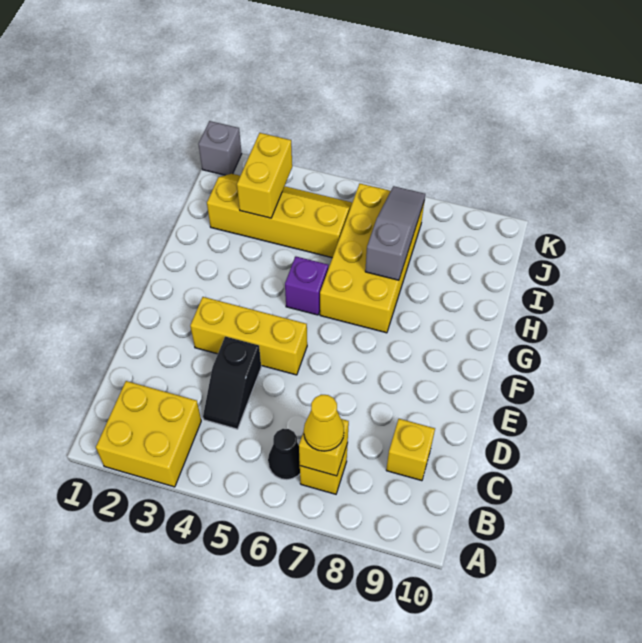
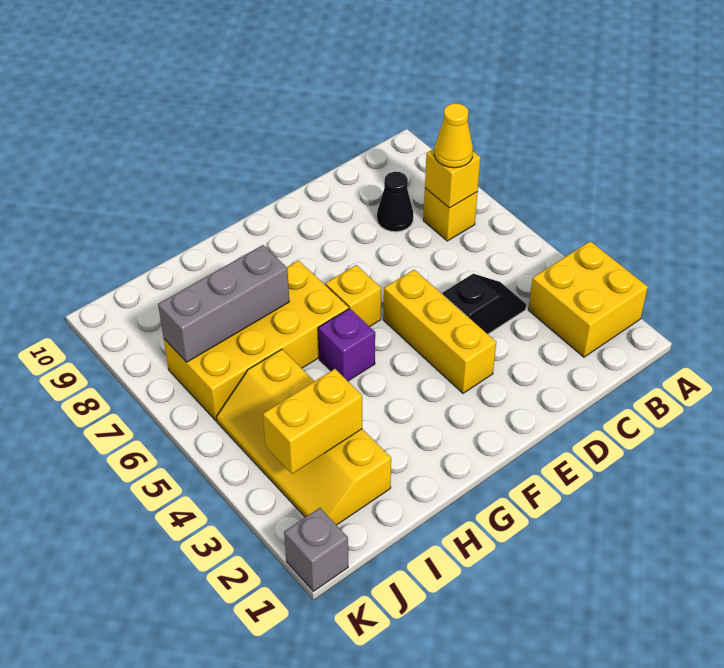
black cone B6 level 1 -> black cone C8 level 1
yellow brick C9 level 1 -> yellow brick F6 level 1
grey slope H7:J7 level 2 top H -> grey brick H7:J7 level 2

